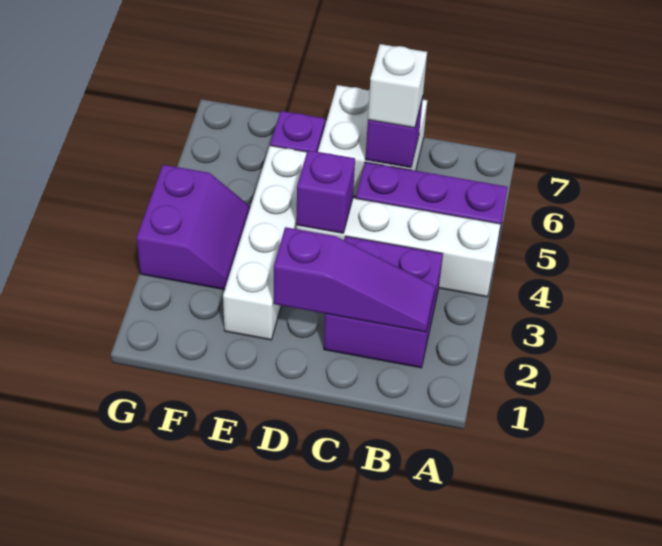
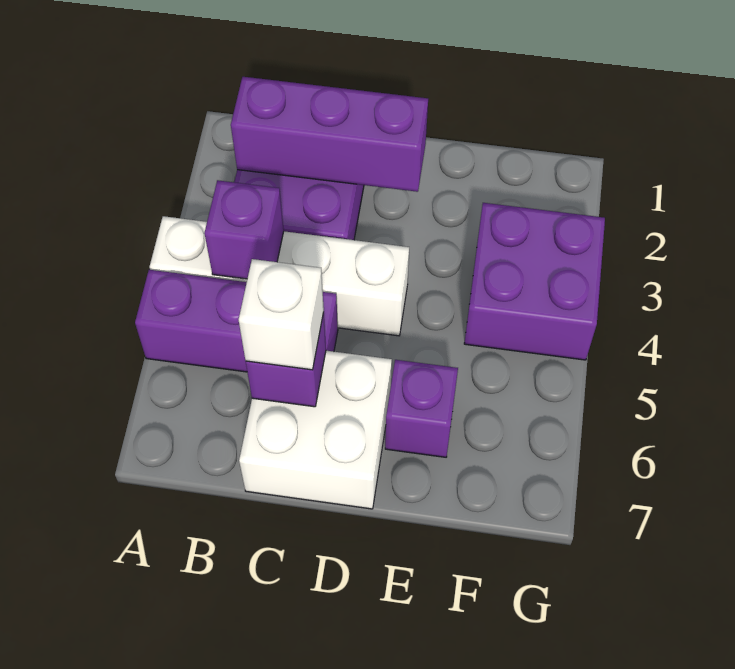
purple slope B2:D2 level 2 top D -> purple brick B2:D2 level 2
purple brick D4 level 2 -> purple brick B4 level 2
white brick E2:E5 level 1 -> none
purple slope F3:G4 level 1 top G -> purple brick F3:G4 level 1

